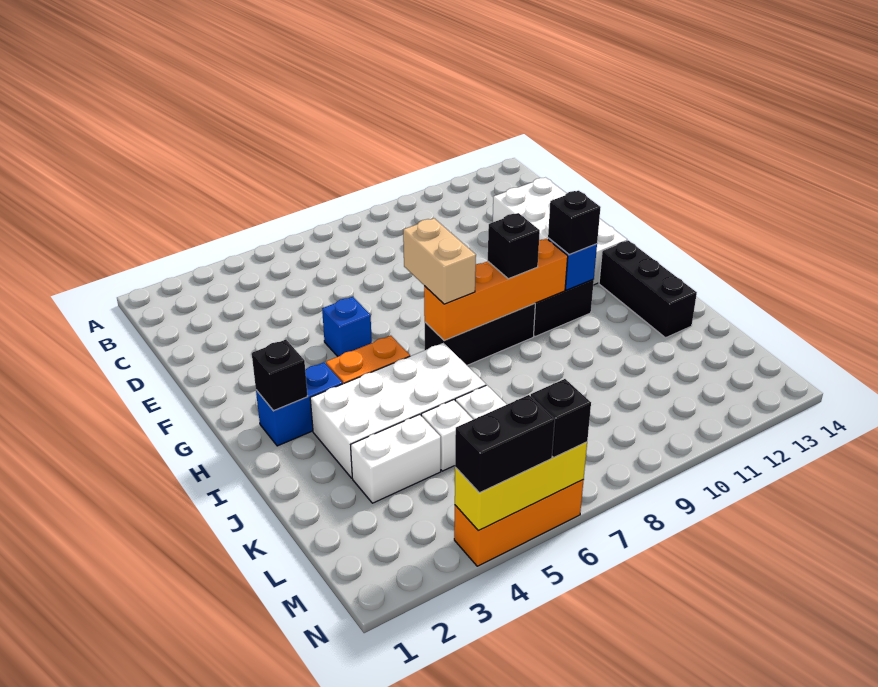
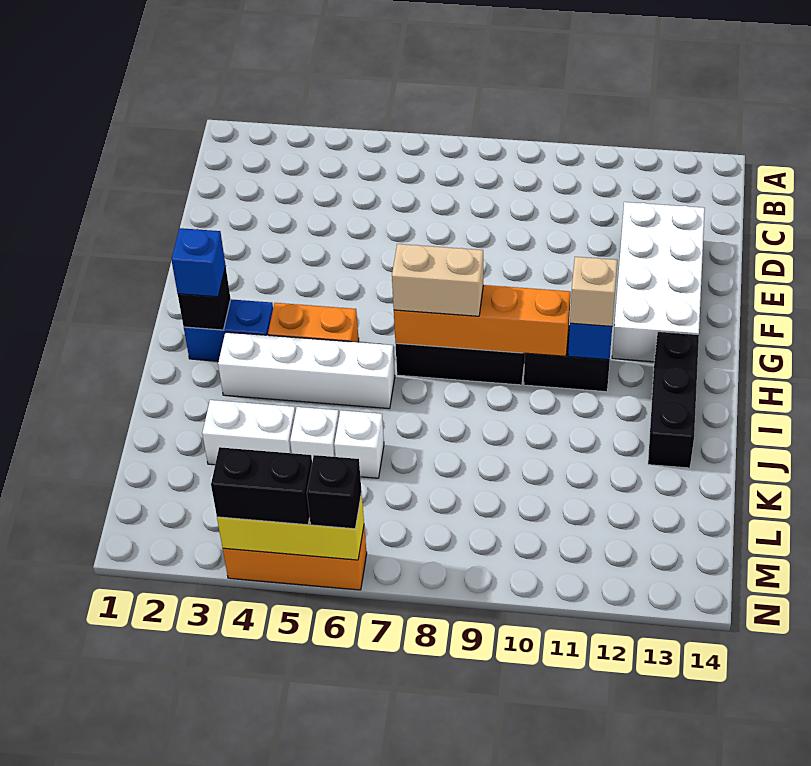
blue brick F5 level 1 -> blue brick H2 level 3
tan brick G7:H7 level 3 -> tan brick H7:H8 level 3
black brick H9 level 3 -> none
black brick H11 level 3 -> tan brick H11 level 3
white brick I3:J6 level 1 -> white brick I3:I6 level 1

